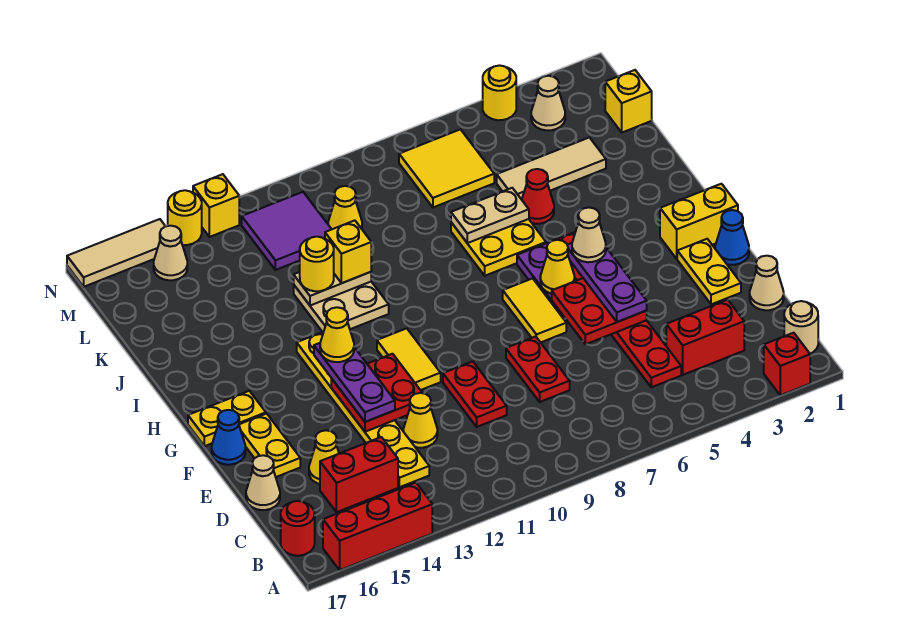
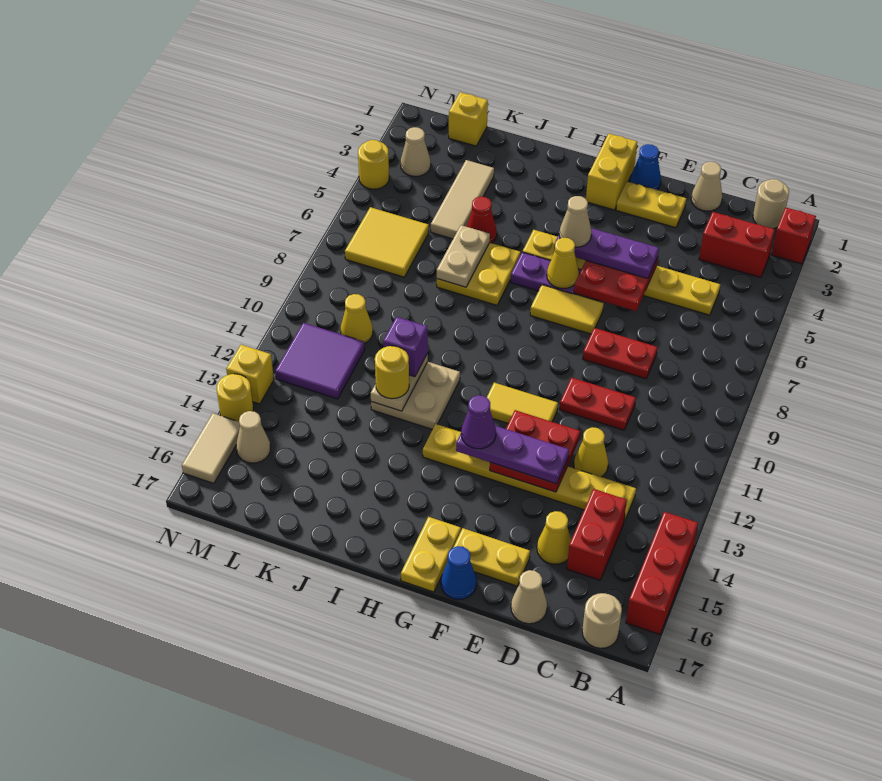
red round brick B17 level 1 -> tan round brick B17 level 1
red brick C3:C4 level 1 -> red brick B3:C3 level 1
red plate C5:H5 level 1 -> yellow plate C5:H5 level 1
yellow cone G13 level 4 -> purple cone G13 level 4
yellow brick J11 level 3 -> purple brick J11 level 3
tan tile N15:N17 level 1 -> tan tile N15:N16 level 1

